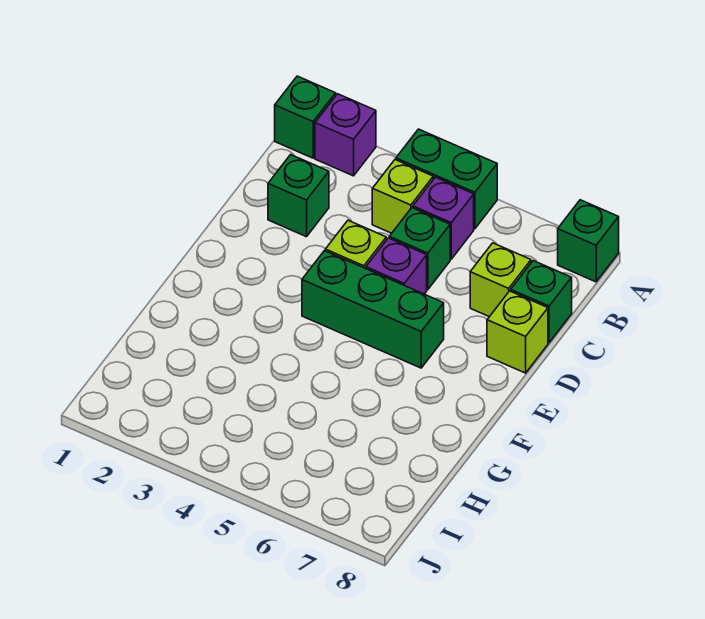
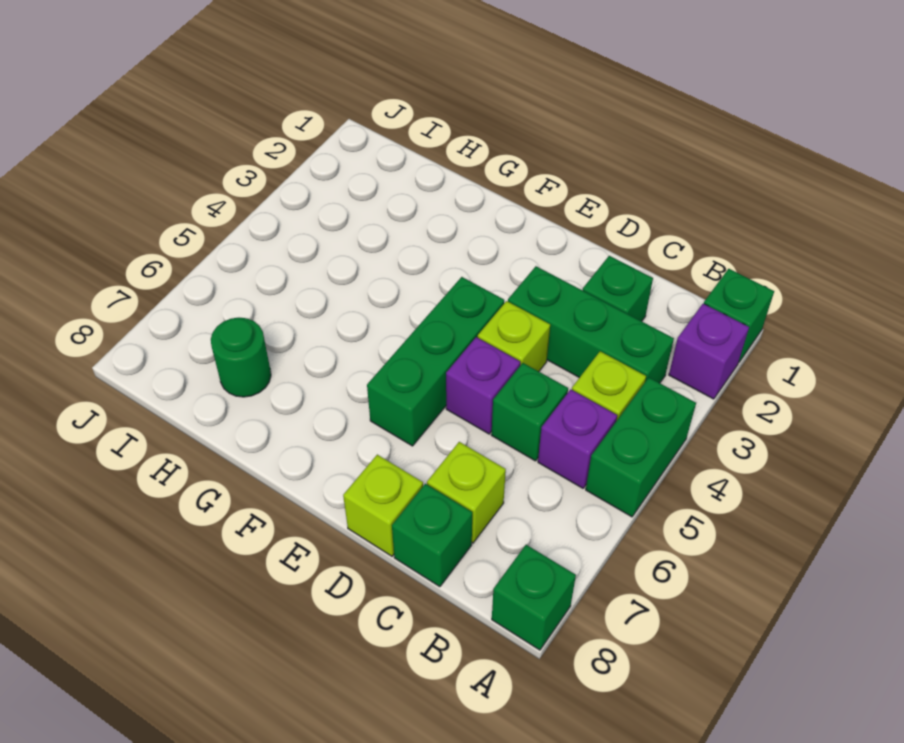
none -> green brick B3:D3 level 1
none -> green round brick H7 level 1

